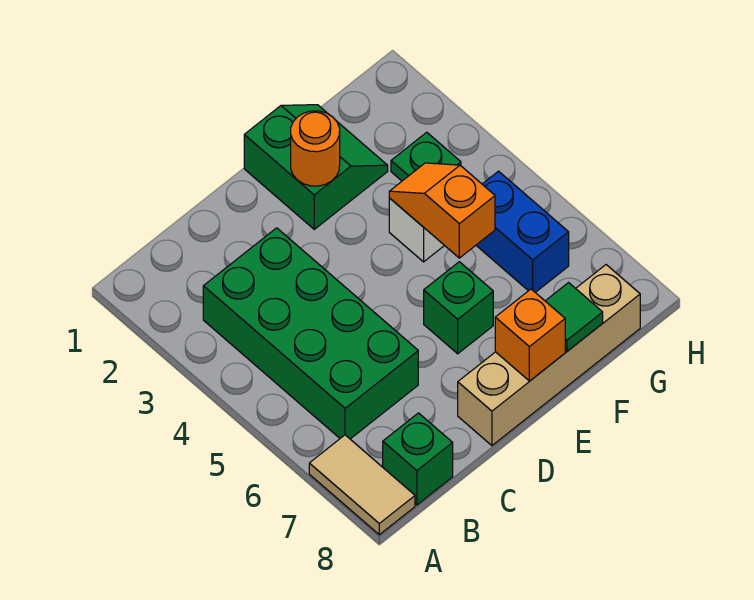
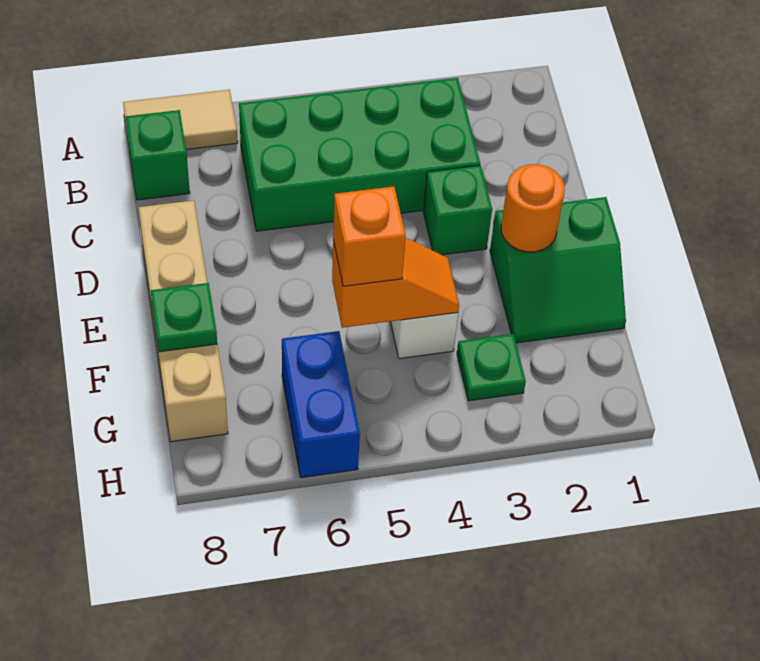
green brick E6 level 1 -> green brick D3 level 1
orange brick E8 level 2 -> orange brick F5 level 3
green tile F8 level 2 -> green plate F8 level 2
blue brick G5:G6 level 1 -> blue brick G6:H6 level 1

